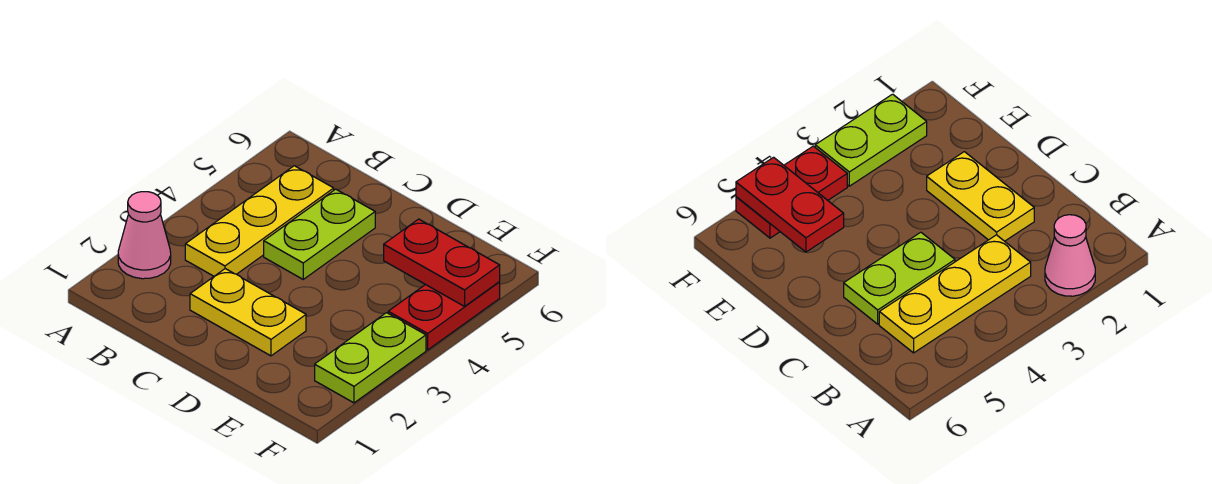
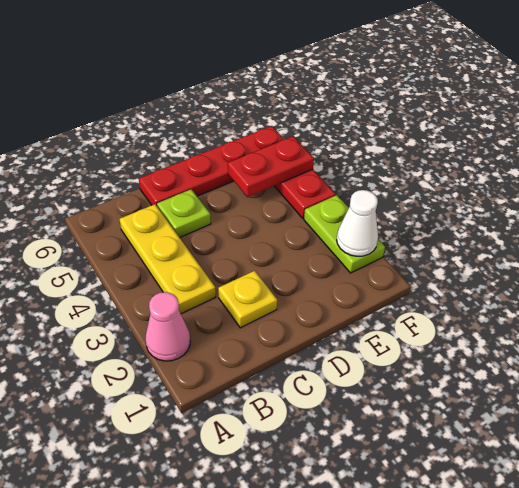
yellow plate C2:D2 level 1 -> yellow plate C2 level 1
lime plate C4:C5 level 1 -> lime plate C5 level 1
none -> red plate C6:F6 level 1
none -> white cone F2 level 2

